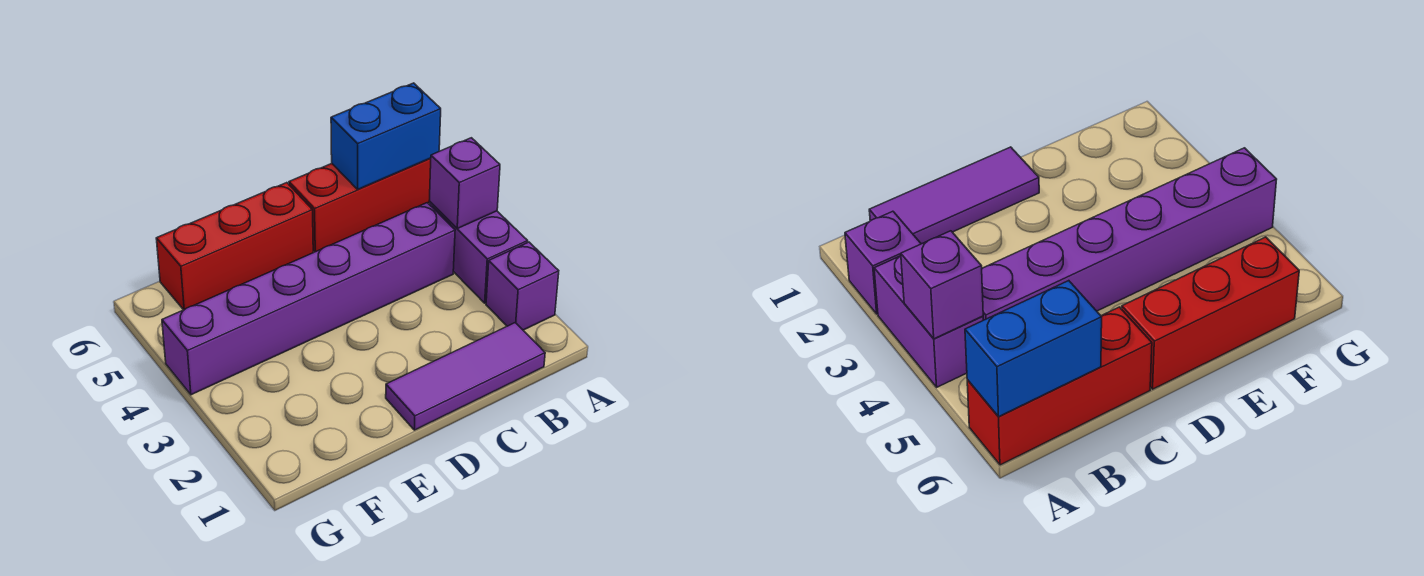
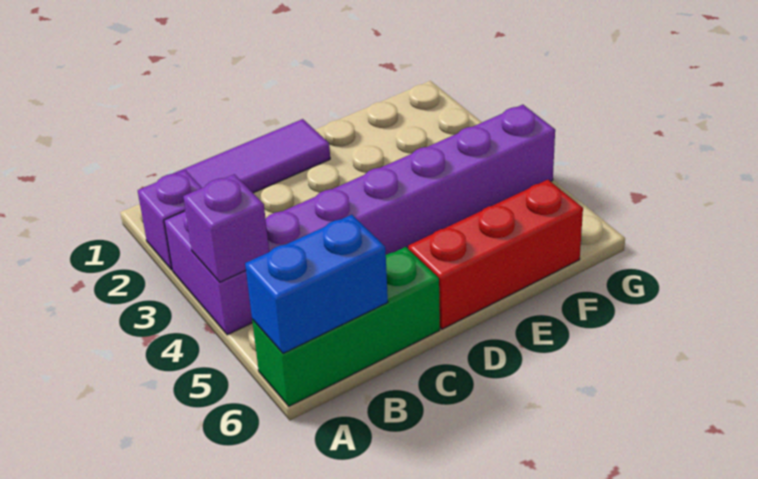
red brick A6:C6 level 1 -> green brick A6:C6 level 1

